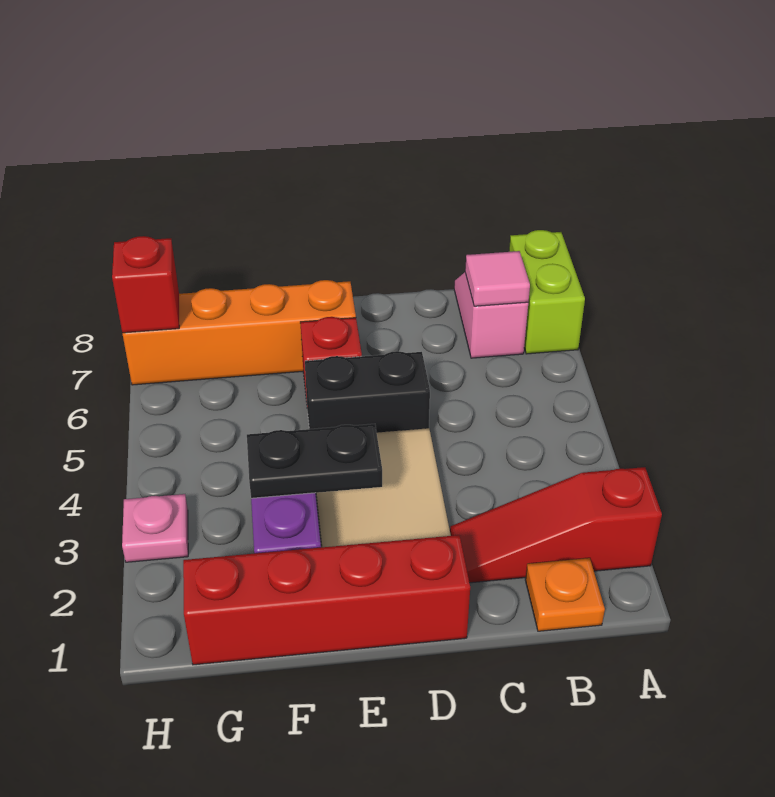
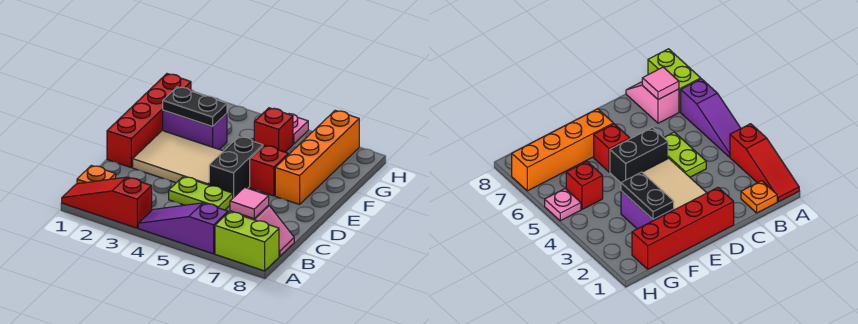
red slope A2:C2 level 1 top A -> red slope A1:A3 level 1 top 3
none -> purple slope A4:A6 level 1 top 6
none -> lime plate C4:C5 level 1
black plate E3:F3 level 2 -> black plate F2:F3 level 2
pink plate H3 level 1 -> pink plate H5 level 1
red brick H7 level 2 -> red brick G5 level 1

